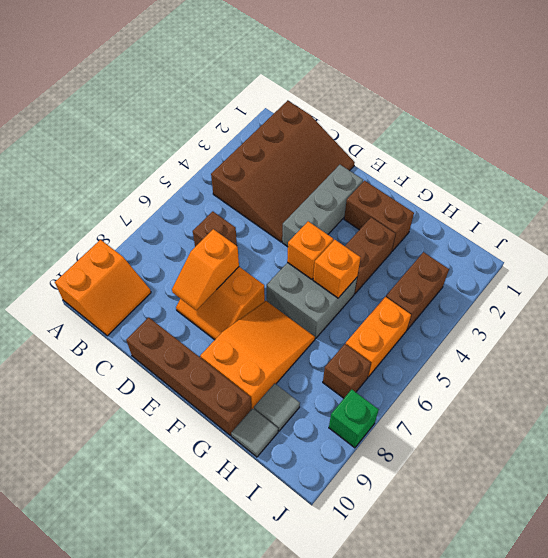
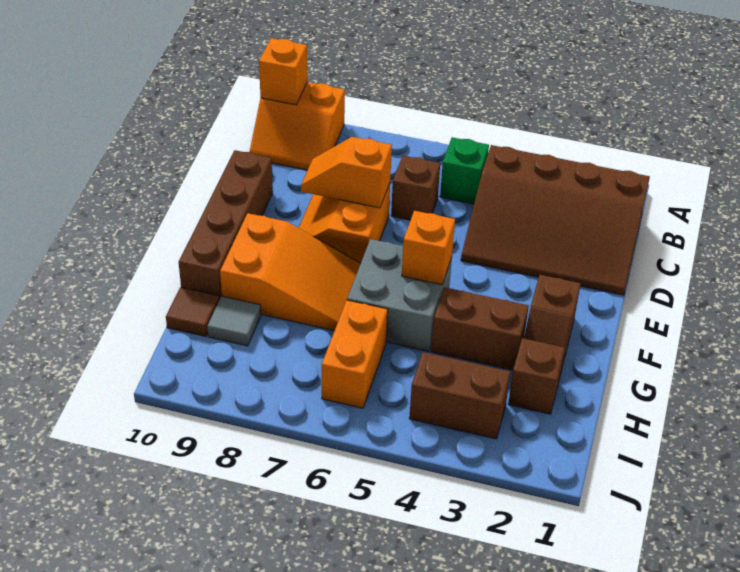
grey brick E2:E4 level 1 -> none
brown brick F2:G2 level 1 -> brown slope F2:G2 level 1 top F
orange brick G5 level 2 -> orange brick A10 level 2
grey tile H10 level 1 -> brown tile H10 level 1
orange brick I5:I6 level 1 -> orange brick H6:I6 level 1
brown brick I7 level 1 -> brown brick H2 level 1
green brick J8 level 1 -> green brick B5 level 1

